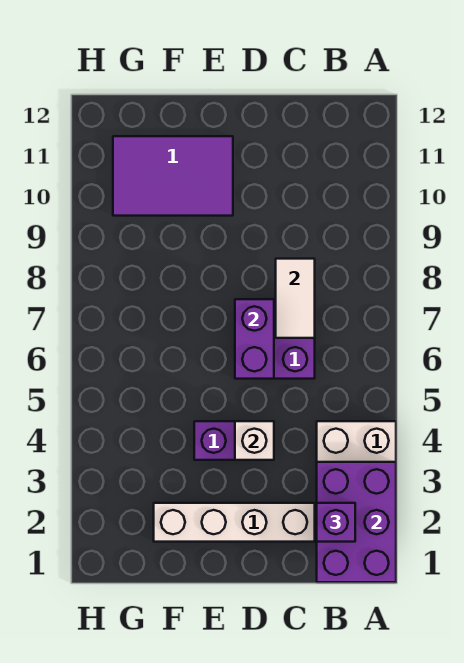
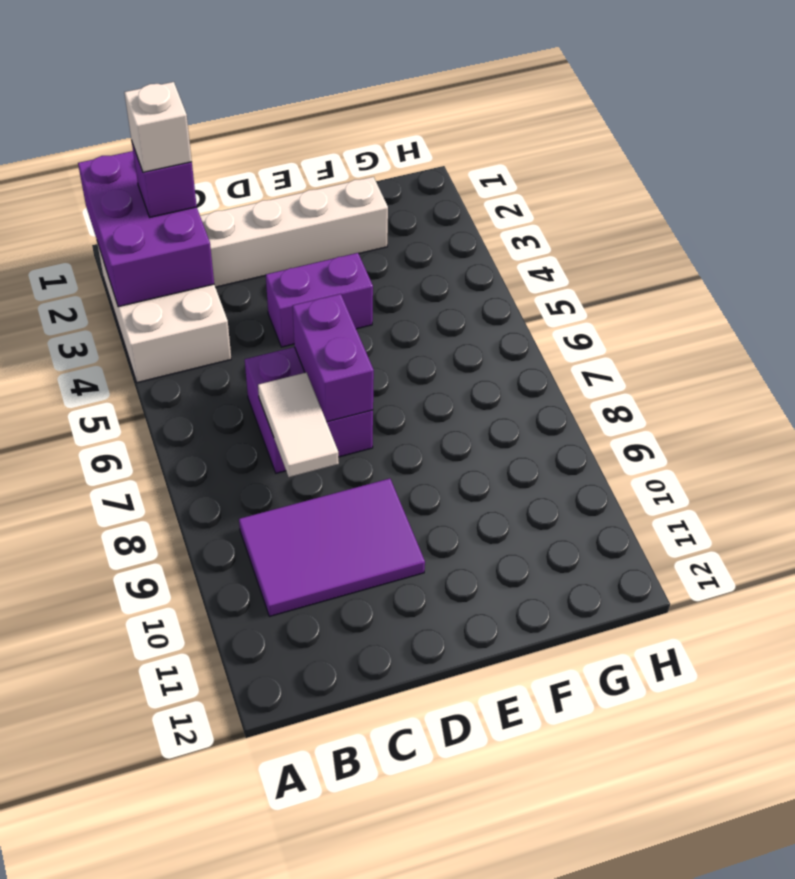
white brick D4 level 2 -> white brick B2 level 4
purple tile E10:G11 level 1 -> purple tile B9:D10 level 1

